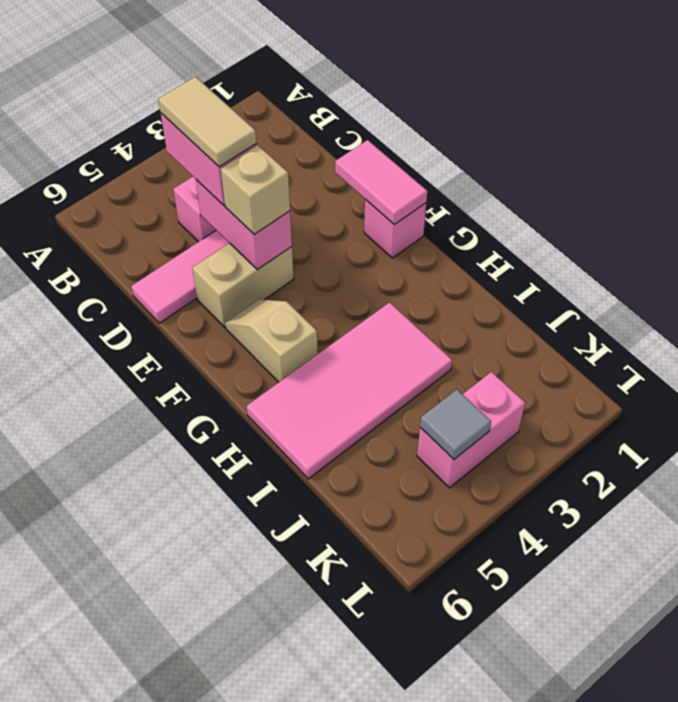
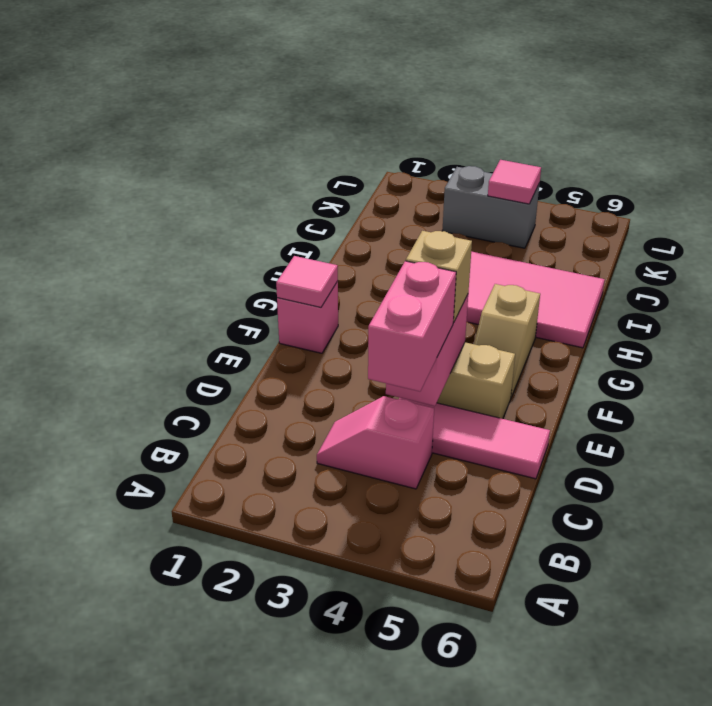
tan tile C4:D4 level 4 -> none
pink tile E1:F1 level 2 -> pink tile F1 level 2
pink brick K3:K4 level 1 -> grey brick K3:K4 level 1
grey tile K4 level 2 -> pink tile K4 level 2

